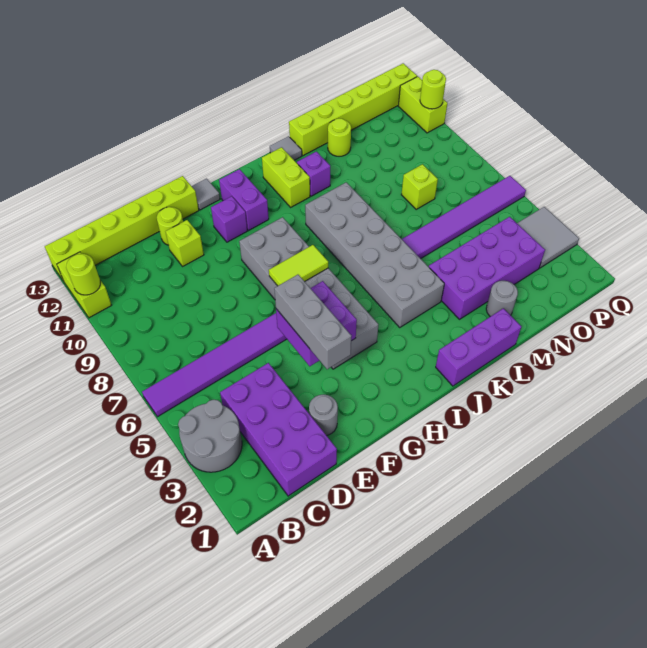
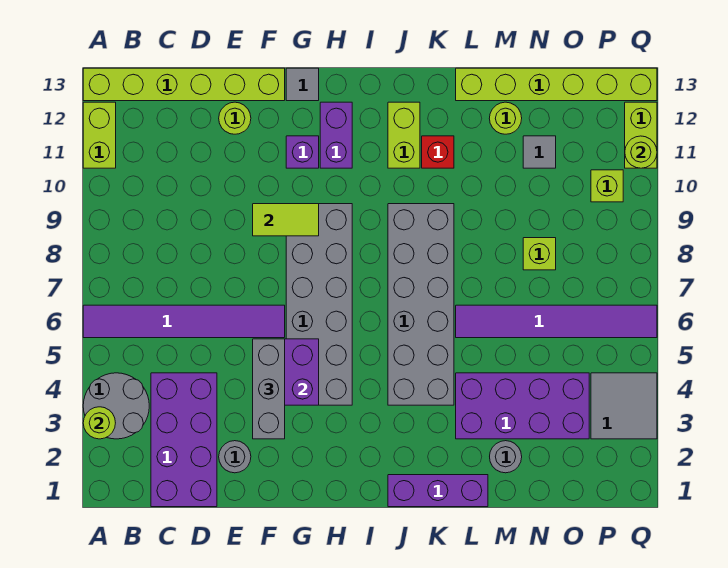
lime round brick A11 level 2 -> lime round brick A3 level 2
lime brick E11 level 1 -> lime brick P10 level 1
lime tile G7:H7 level 2 -> lime tile F9:G9 level 2
purple brick K11 level 1 -> red brick K11 level 1
grey tile K13 level 1 -> grey tile N11 level 1

